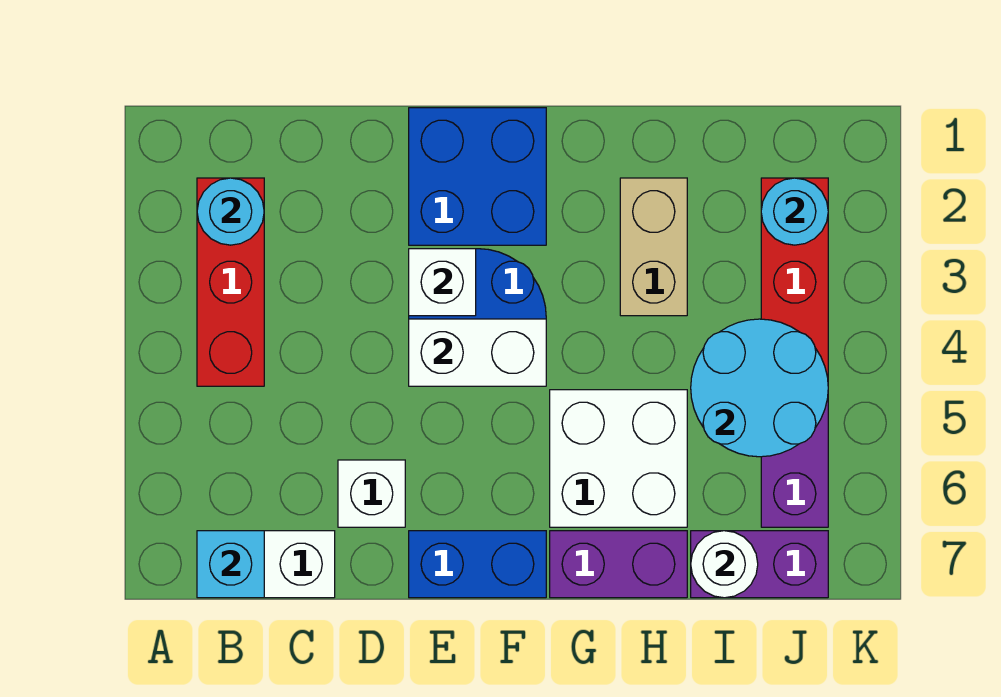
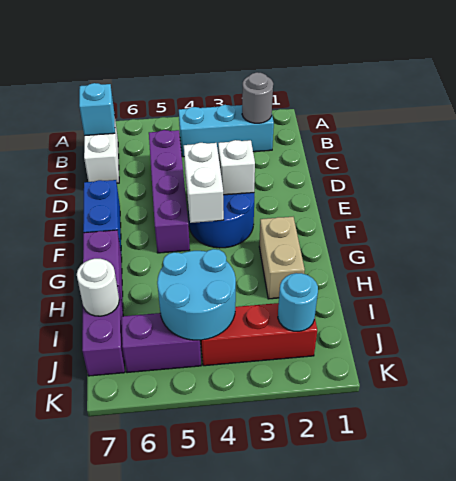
red brick B2:B4 level 1 -> cyan brick B2:B4 level 1
cyan round brick B2 level 2 -> grey round brick B2 level 2
none -> purple brick C5:F5 level 1
white brick D6 level 1 -> none
blue brick E1:F2 level 1 -> none
white brick G5:H6 level 1 -> none
tan brick H2:H3 level 1 -> tan brick G2:H2 level 1

